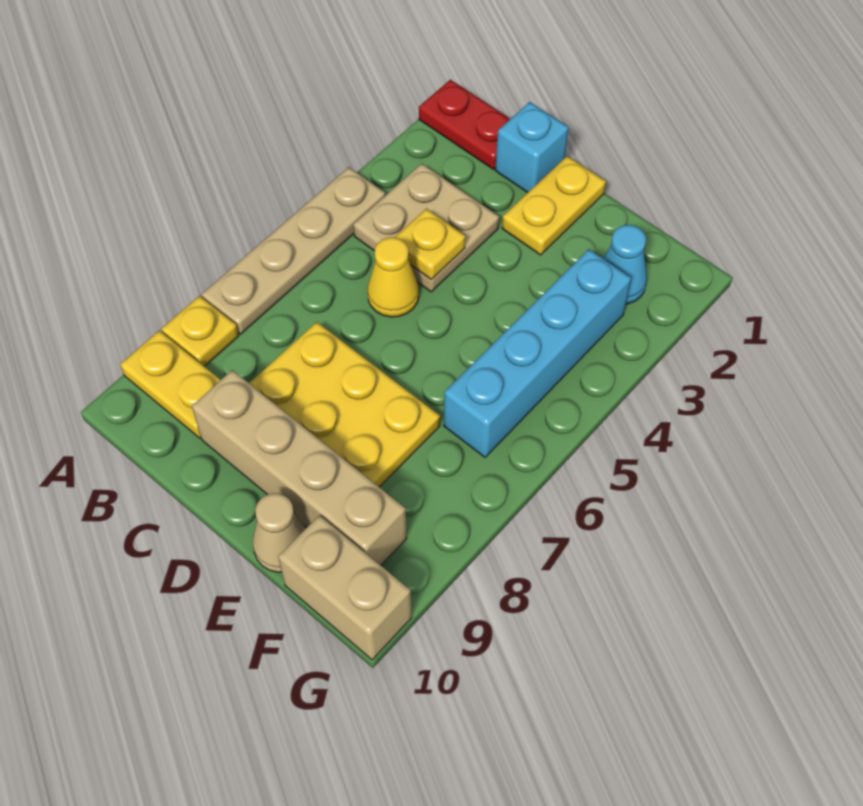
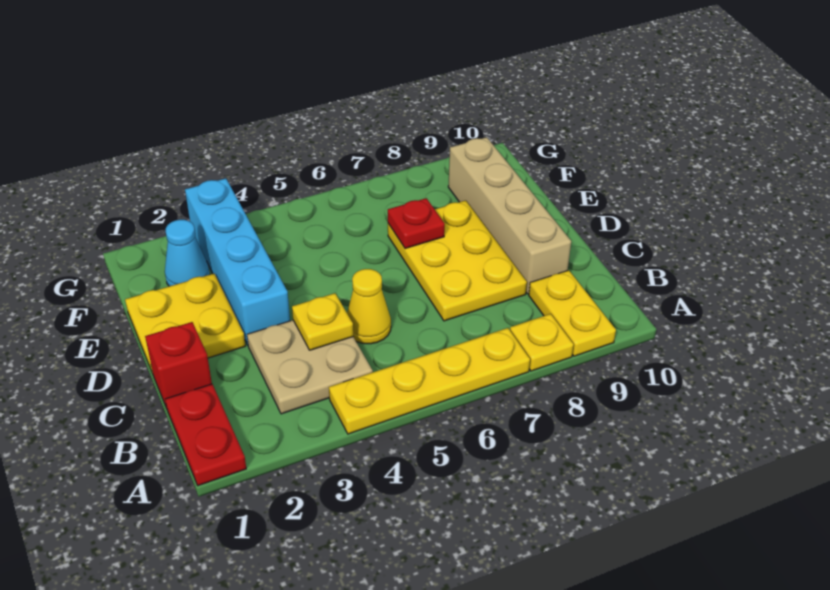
tan plate A4:A7 level 1 -> yellow plate A4:A7 level 1
cyan brick C1 level 1 -> red brick C1 level 1
yellow plate D1:D2 level 1 -> yellow plate D1:E2 level 1
none -> red plate E7 level 2
tan cone E10 level 1 -> none
cyan brick F3:F6 level 1 -> cyan brick D3:G3 level 1
tan brick F10:G10 level 1 -> none

